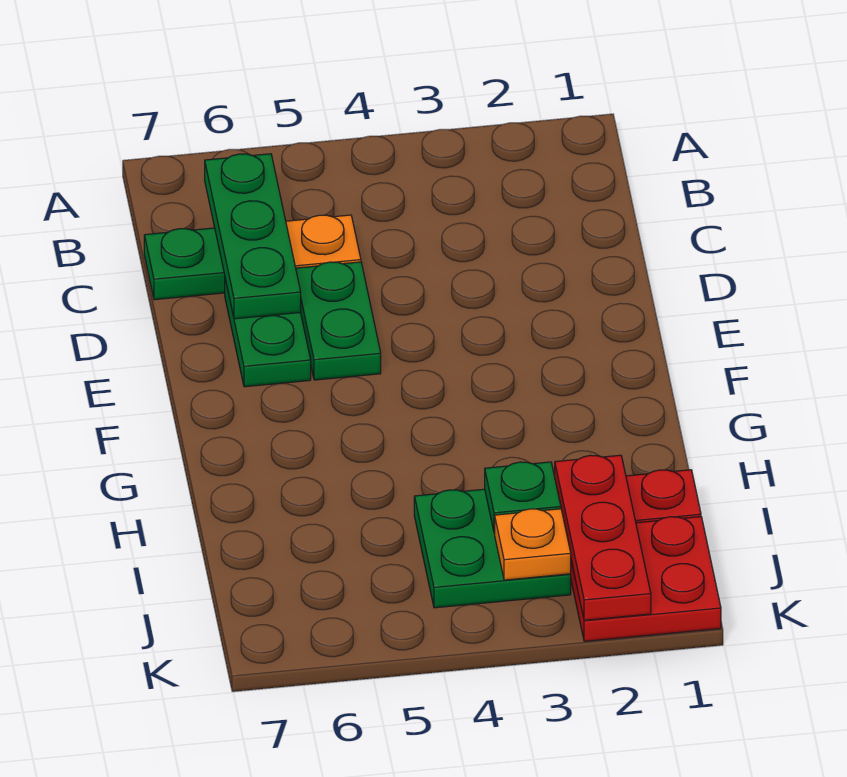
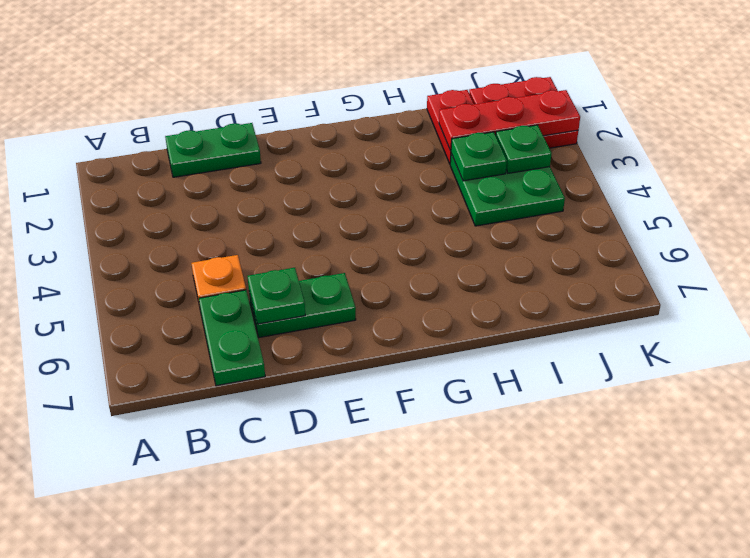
green plate B6:D6 level 2 -> green plate D6 level 2
green plate D5:E5 level 1 -> green plate C1:D1 level 1
orange plate J3 level 2 -> green plate J3 level 2

